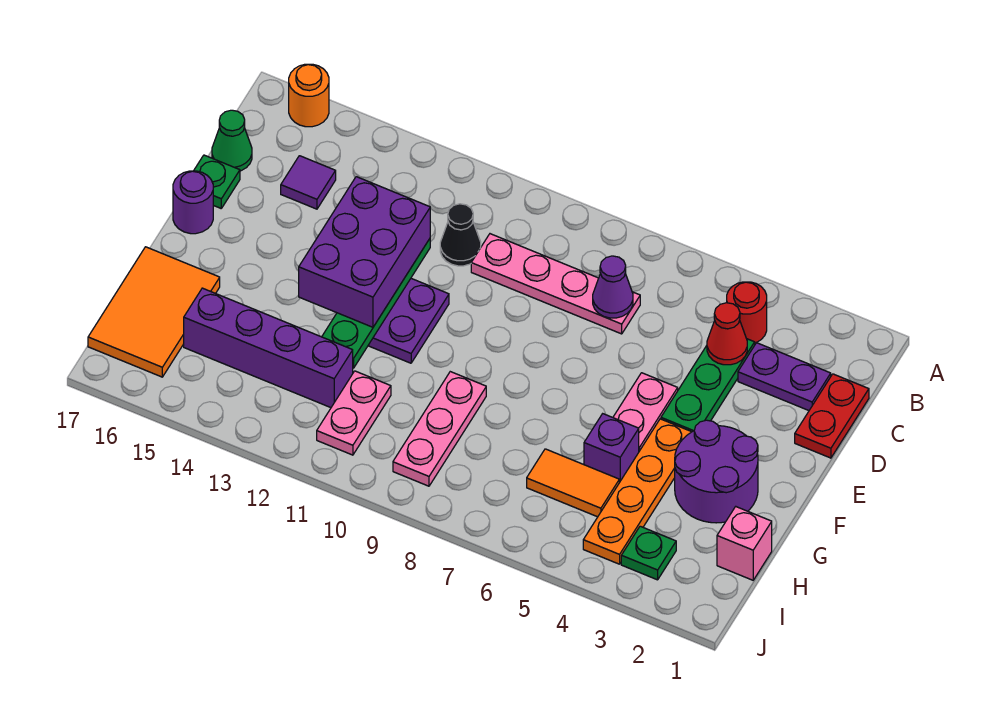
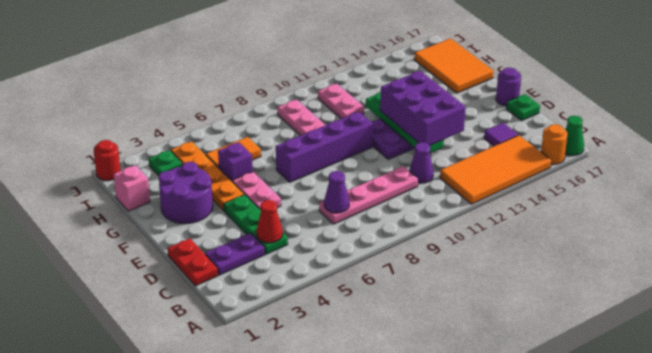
none -> orange tile A12:B15 level 1
red round brick B4 level 1 -> red round brick J1 level 1
black cone C11 level 1 -> purple cone C11 level 1
green cone C17 level 1 -> green cone A17 level 1
purple brick H12:H15 level 1 -> purple brick F7:F10 level 1

